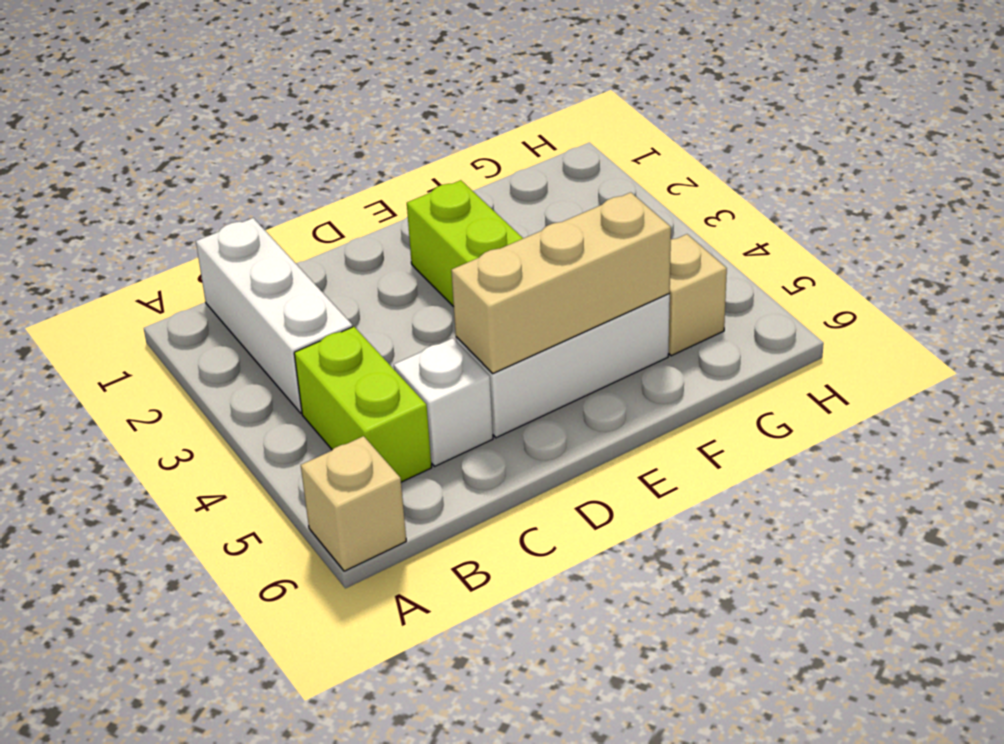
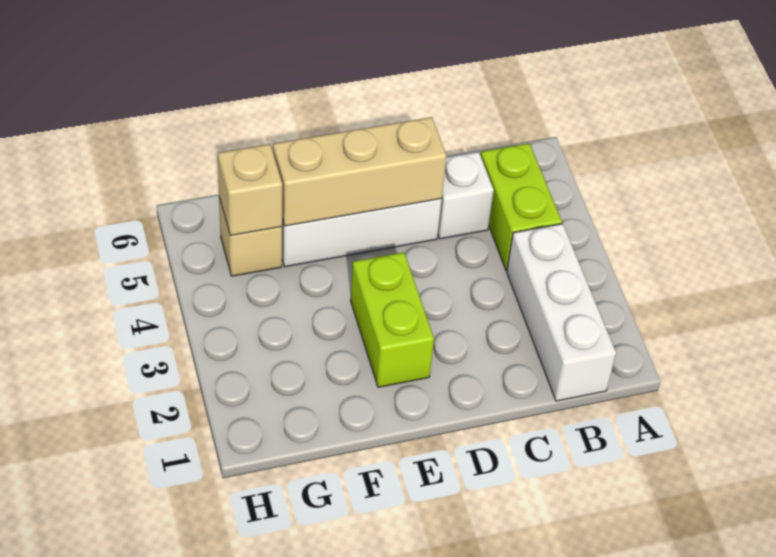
tan brick A6 level 1 -> tan brick G5 level 2

